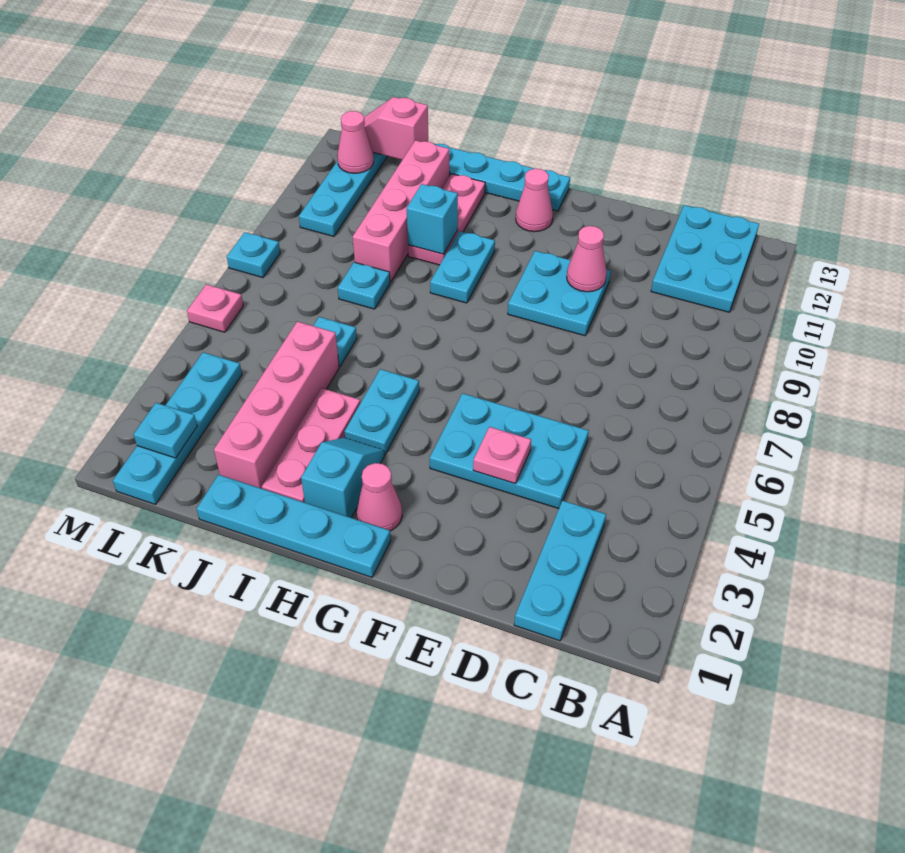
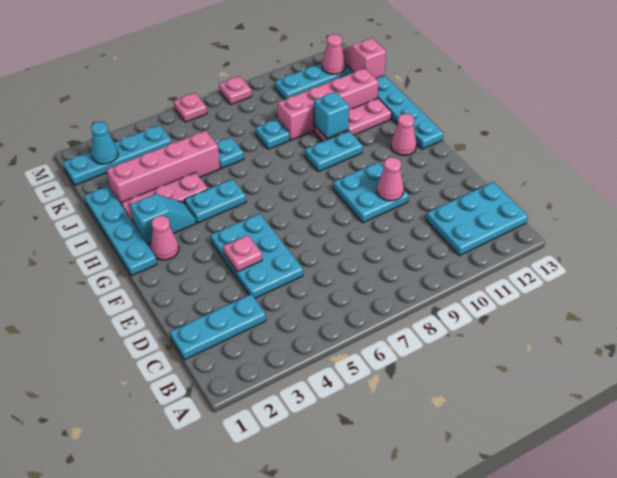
cyan plate L2 level 2 -> cyan cone L2 level 2
cyan plate M8 level 1 -> pink plate M8 level 1

